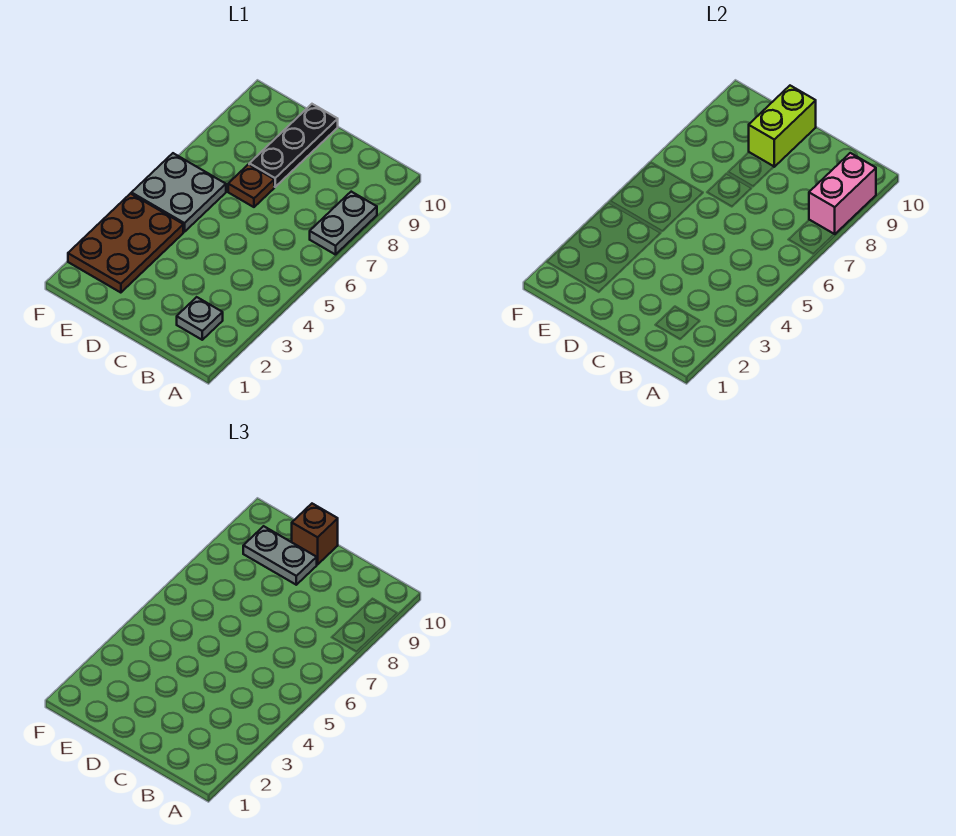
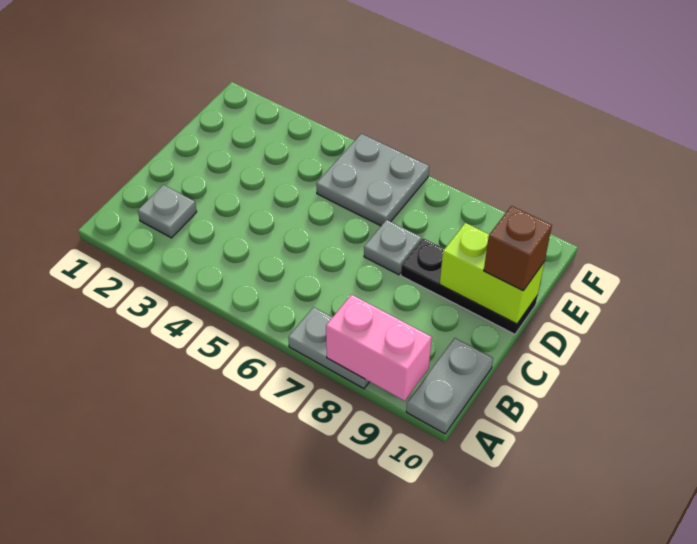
brown plate D7 level 1 -> grey plate D7 level 1
grey plate D9:E9 level 3 -> grey plate A10:B10 level 1
brown plate E2:F4 level 1 -> none

